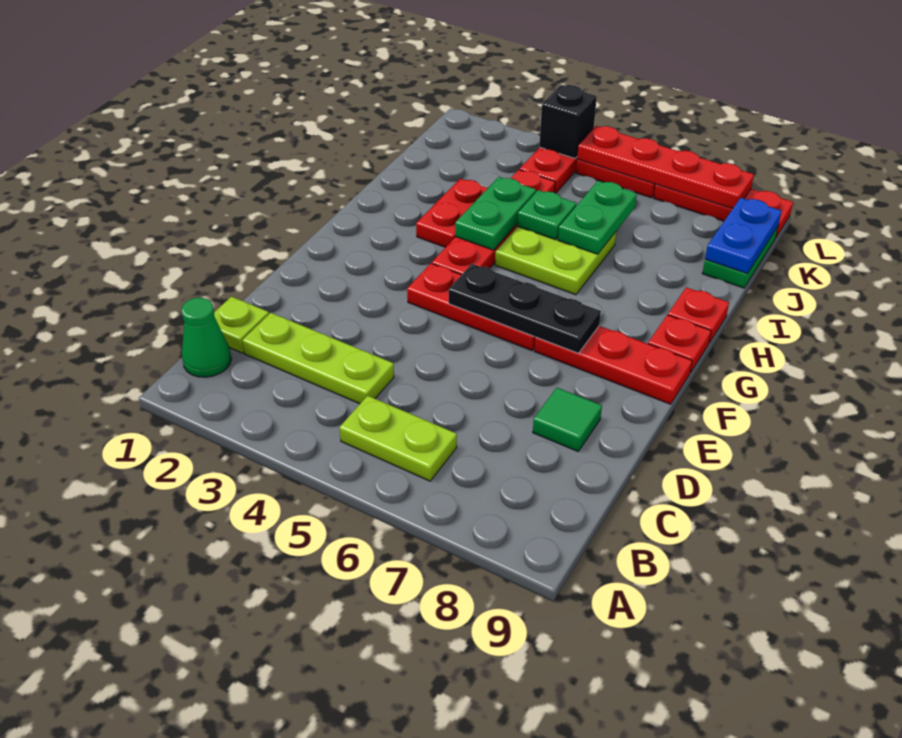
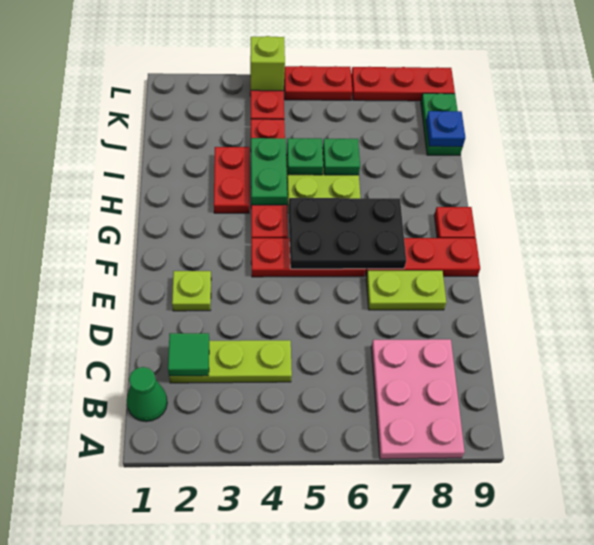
none -> pink plate A7:C8 level 1
lime plate B5:B6 level 1 -> lime plate E7:E8 level 1
lime plate C1 level 1 -> lime plate E2 level 1
green tile D8 level 1 -> green tile C2 level 2
black plate F5:F7 level 2 -> black plate F5:G7 level 2
red plate H9 level 1 -> none
green plate I6:J6 level 2 -> green plate I6 level 2
blue plate J9:K9 level 2 -> blue plate J9 level 2
black brick L4 level 2 -> lime brick L4 level 2
red plate L5:L8 level 2 -> none

